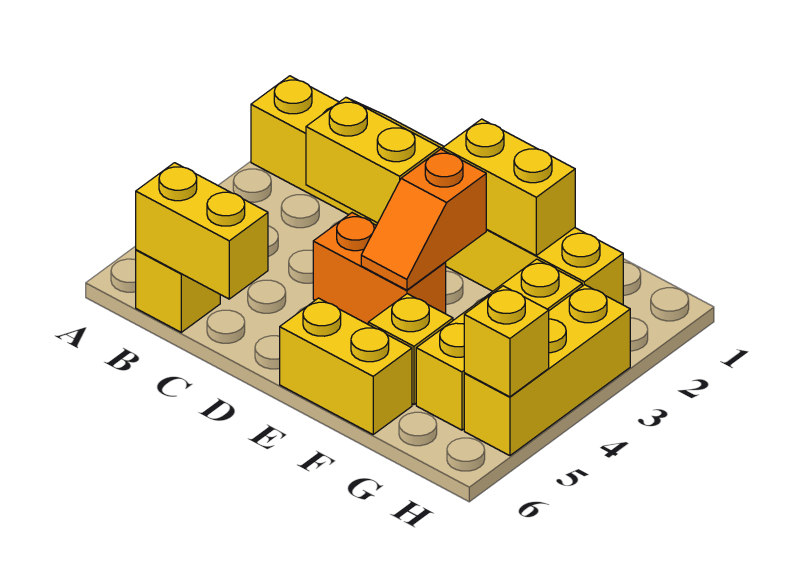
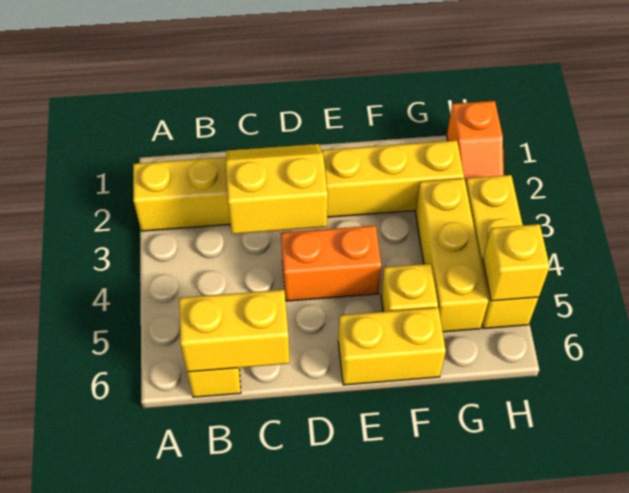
yellow brick E2:F2 level 2 -> none
orange slope E3:E4 level 2 top 3 -> orange slope H1:H2 level 1 top 1

